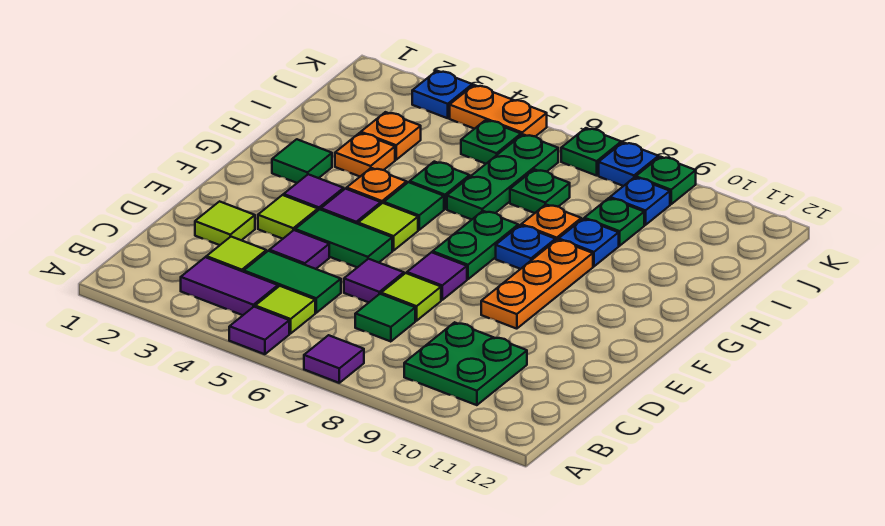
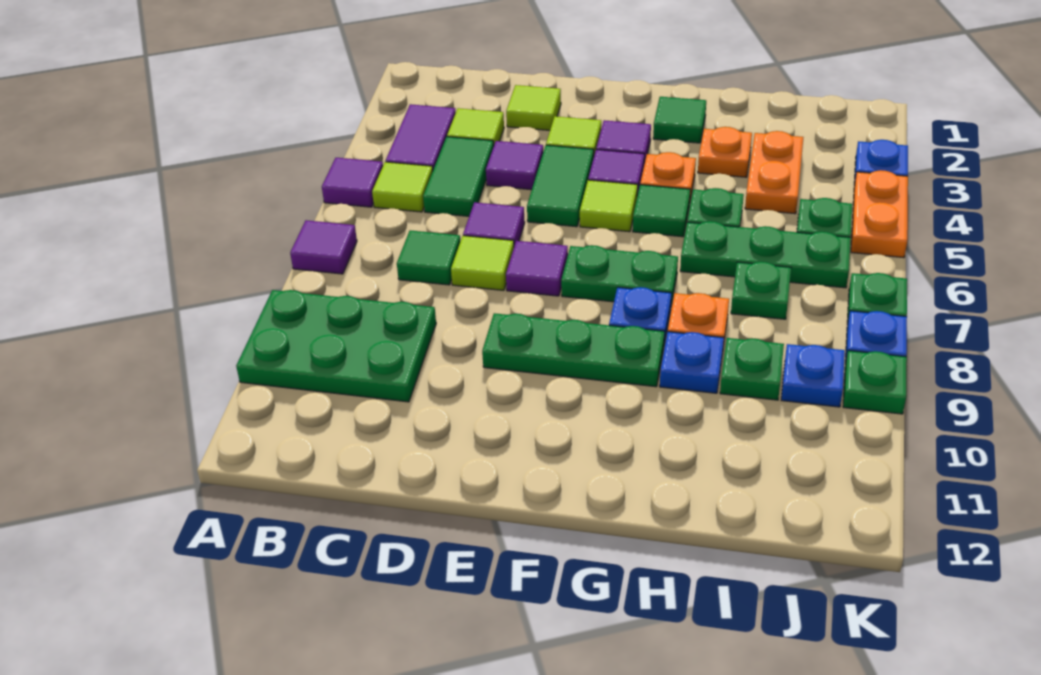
green plate B9:C10 level 1 -> green plate A9:C10 level 1
orange plate E9:G9 level 1 -> green plate E9:G9 level 1
orange plate I3 level 1 -> orange plate I3:I4 level 1

